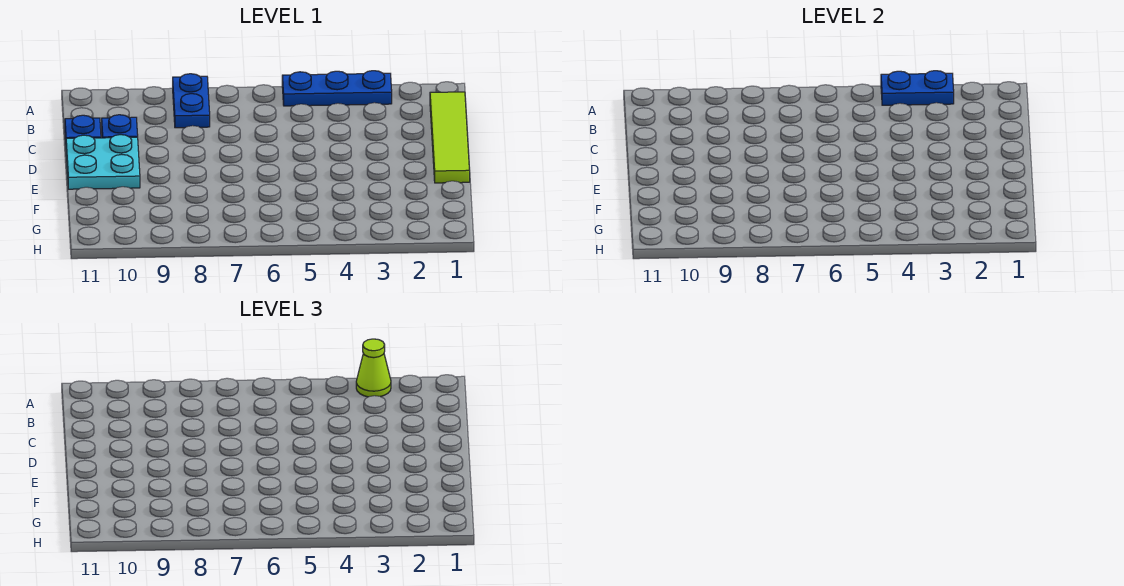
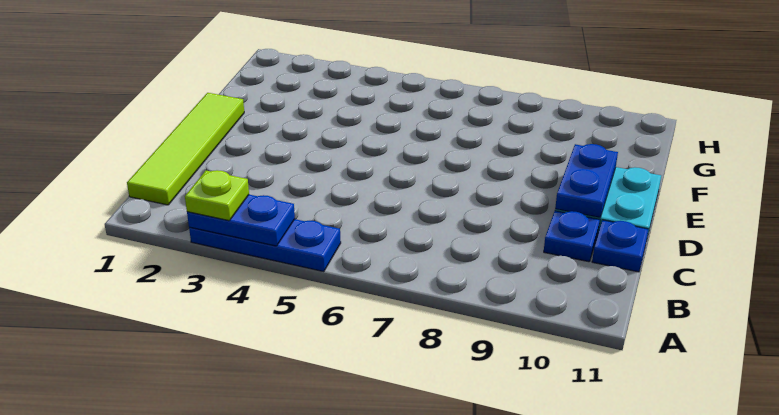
lime cone A3 level 3 -> lime plate A3 level 3
blue plate A8:B8 level 1 -> blue plate D10:E10 level 2

